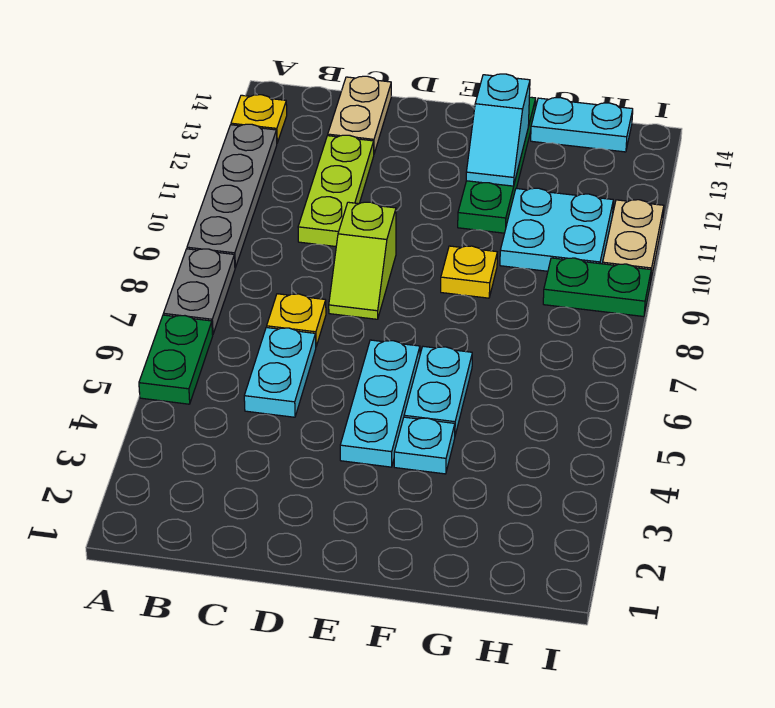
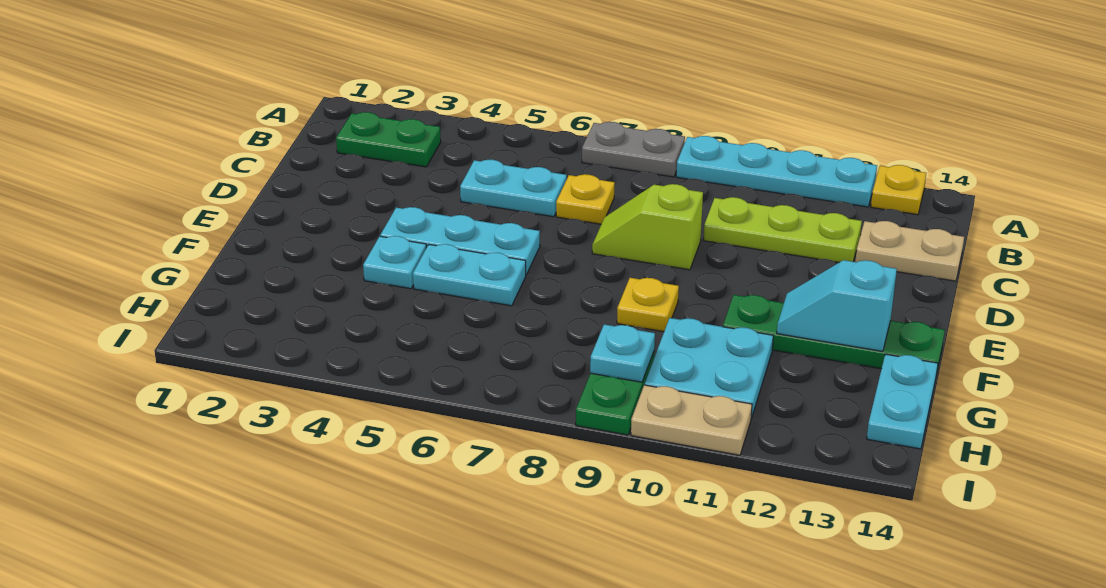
green plate A5:A6 level 1 -> green plate B2:B3 level 1
grey plate A9:A12 level 1 -> cyan plate A9:A12 level 1
none -> cyan plate H9 level 2

